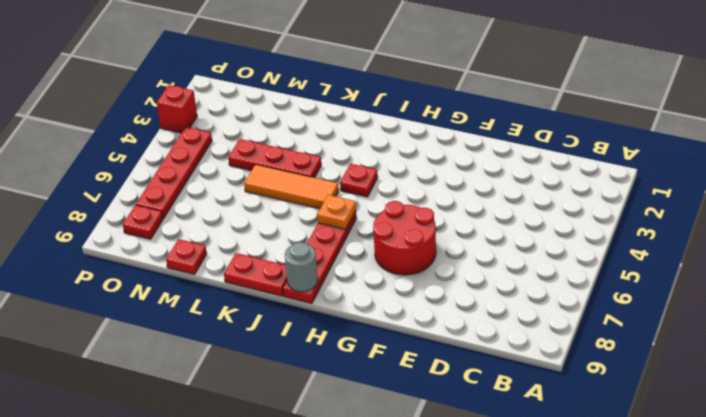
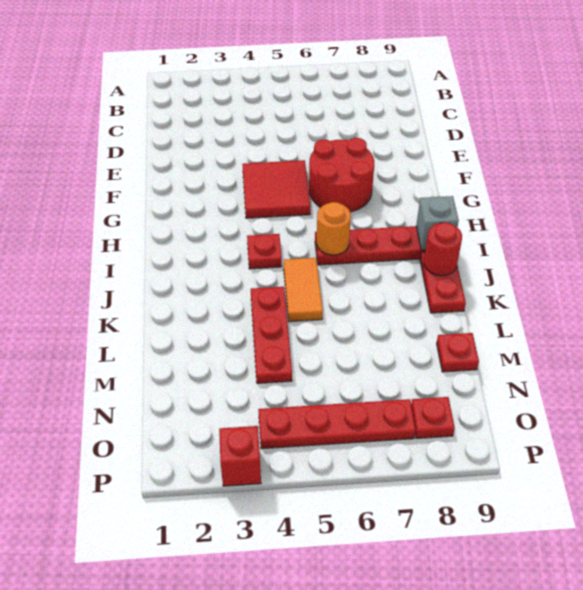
none -> red tile F4:G5 level 1
orange plate I6 level 2 -> orange round brick I6 level 2
grey round brick I9 level 2 -> grey brick I9 level 2
orange tile J5:L5 level 1 -> orange tile J5:K5 level 1
none -> red round brick J9 level 2

